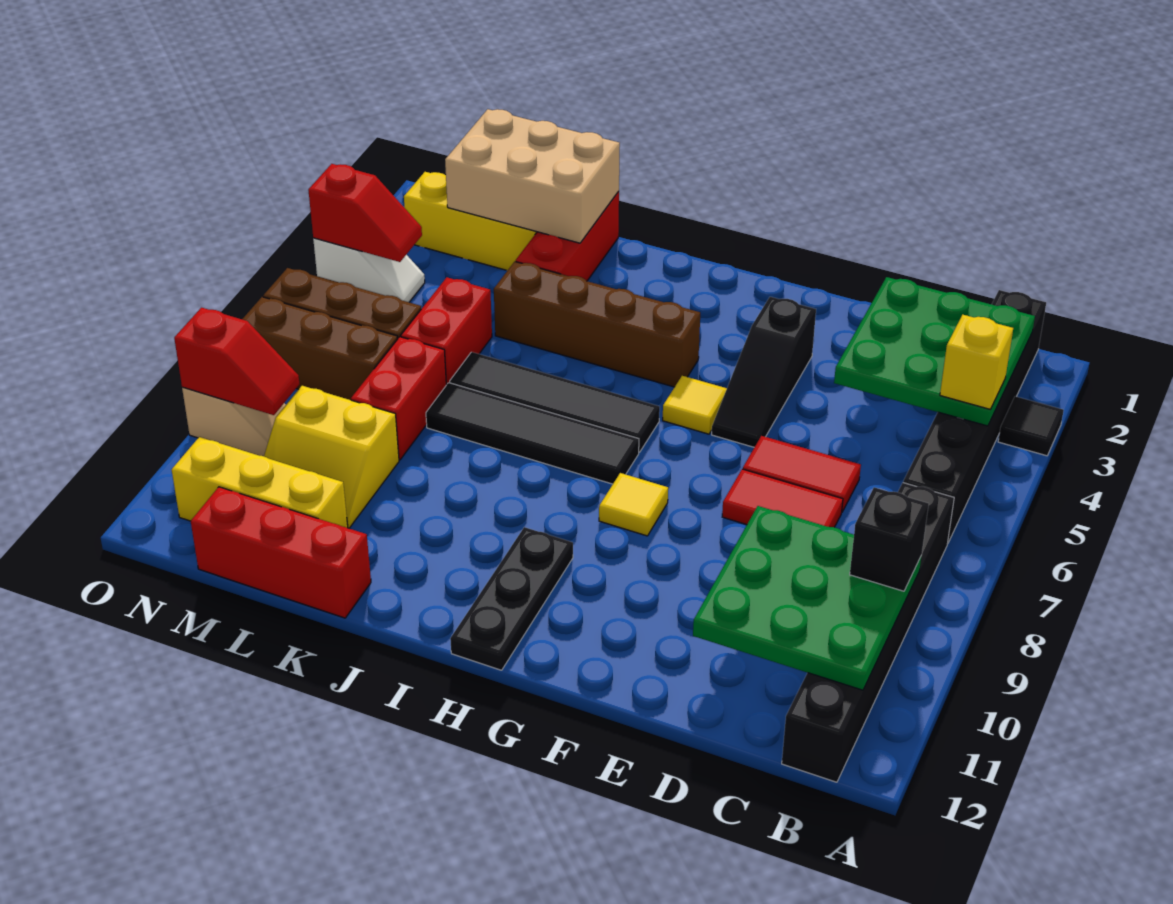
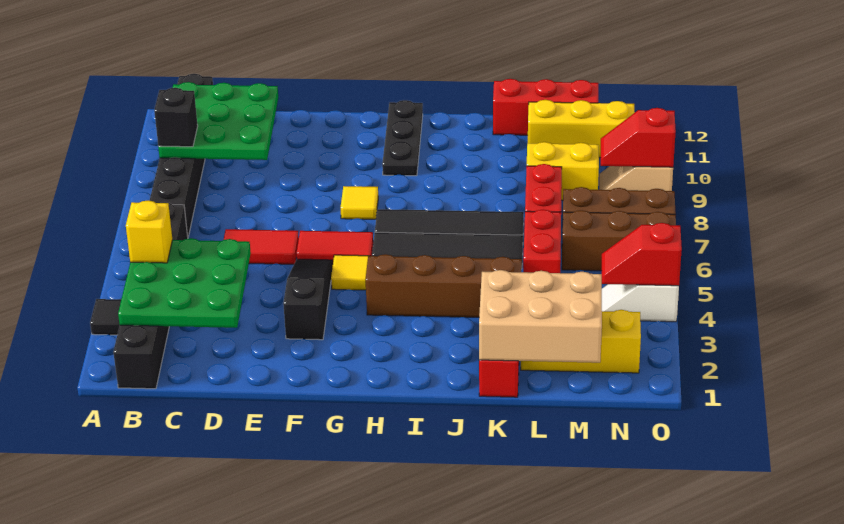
red tile D7:E7 level 1 -> red tile F6:G6 level 1

